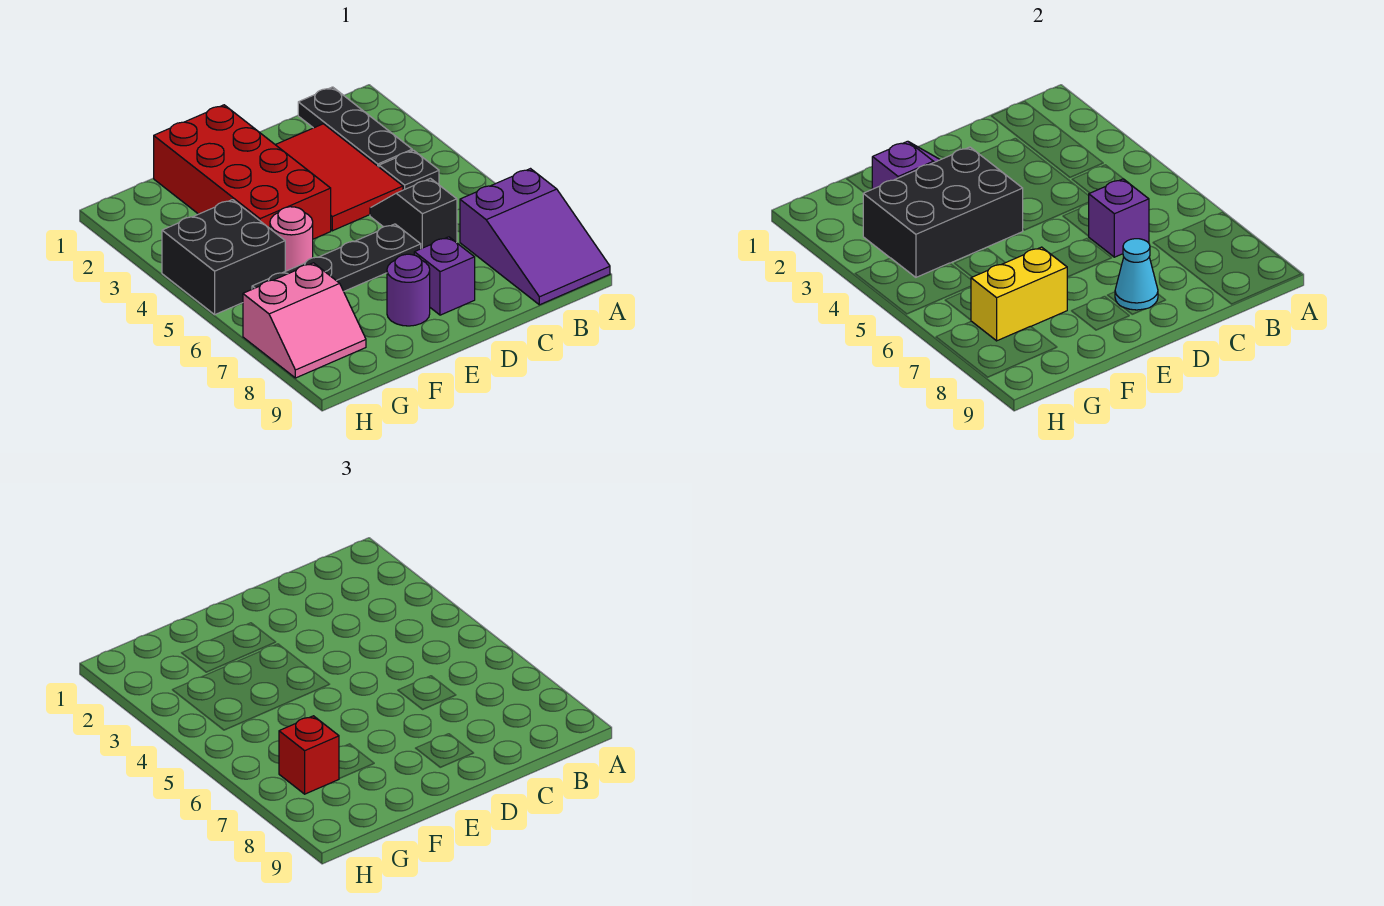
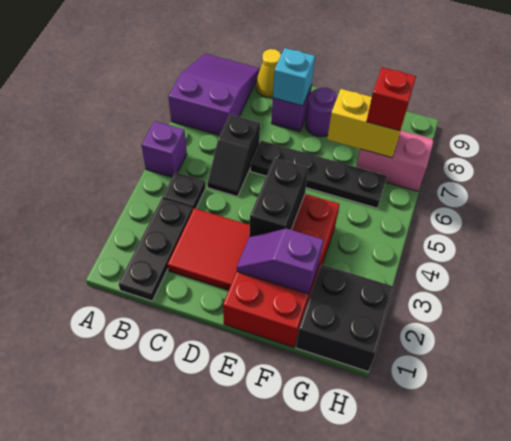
red tile C2:D4 level 1 -> red tile C2:D3 level 1
purple brick C6 level 2 -> purple brick A5 level 1
none -> yellow cone C9 level 1
cyan cone D8 level 2 -> cyan brick D8 level 2
black brick E3:G4 level 2 -> black brick E3:E4 level 2
pink round brick F5 level 1 -> none
black brick G4:H5 level 1 -> black brick G1:H2 level 1

